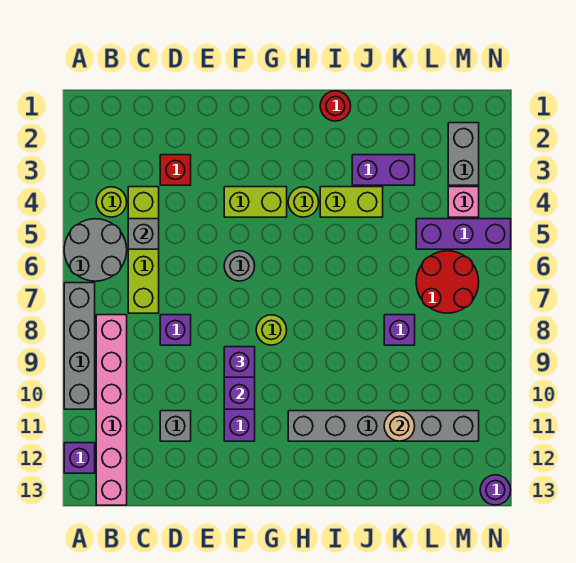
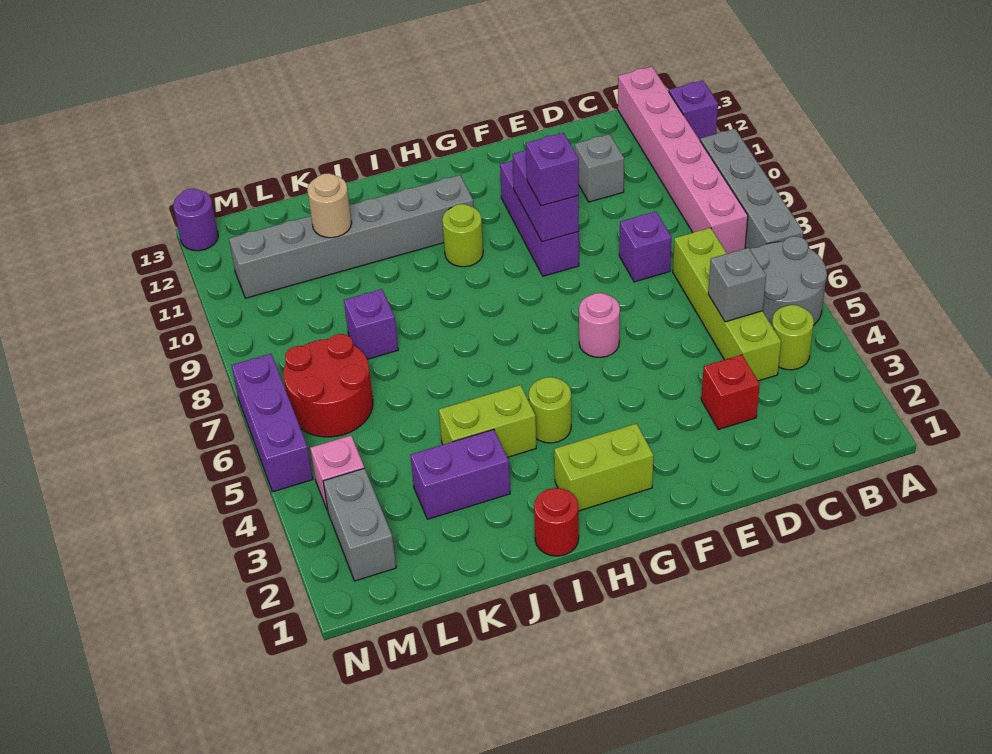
lime brick F4:G4 level 1 -> lime brick G2:H2 level 1
grey round brick F6 level 1 -> pink round brick F6 level 1
lime round brick G8 level 1 -> lime round brick H10 level 1
purple brick L5:N5 level 1 -> purple brick N5:N7 level 1

